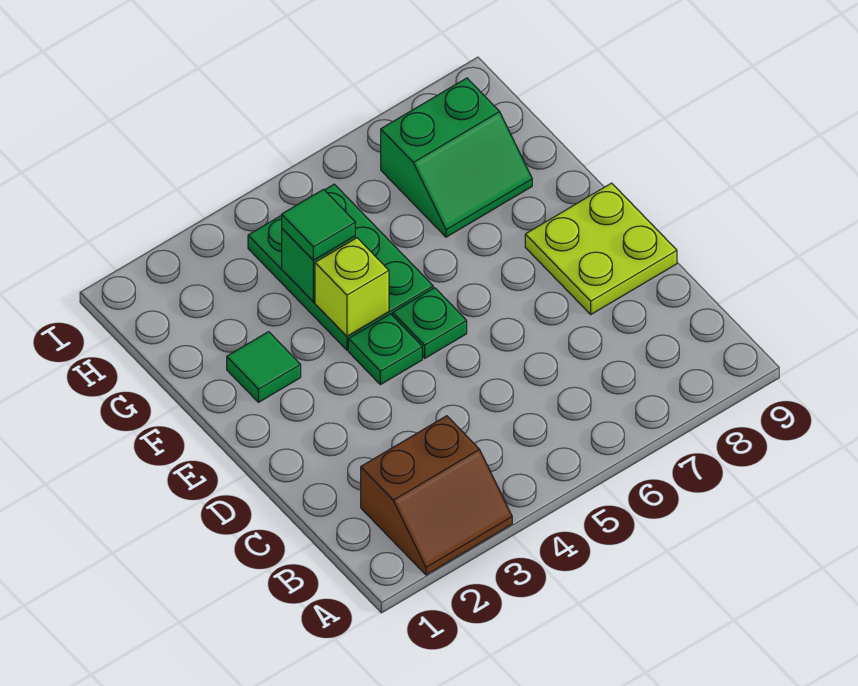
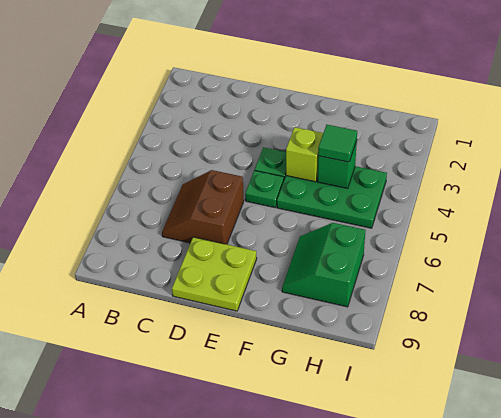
brown slope A2:B3 level 1 top B -> brown slope C6:D7 level 1 top D
green tile F2 level 1 -> none

